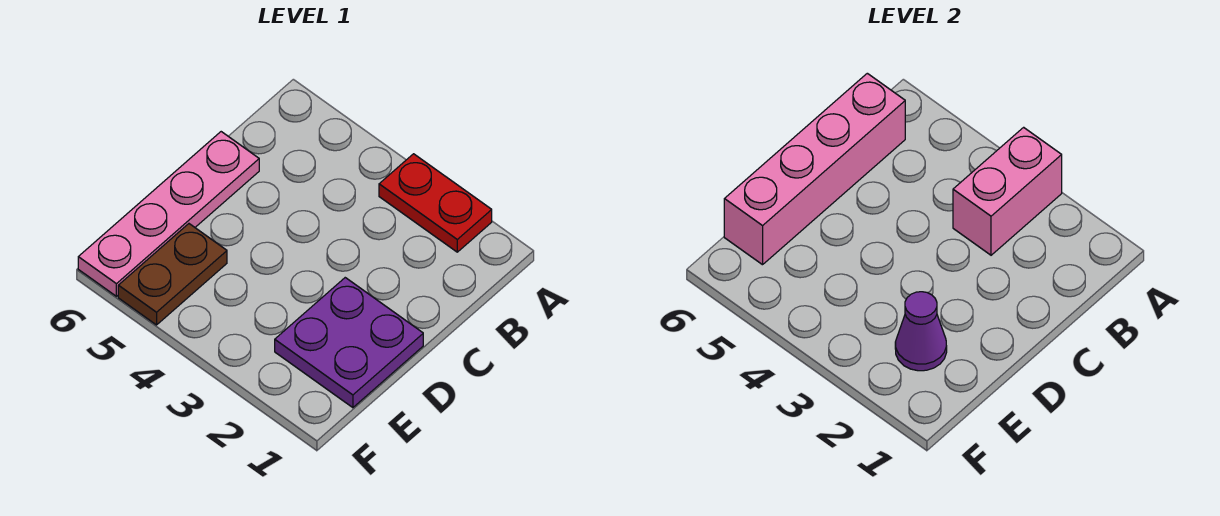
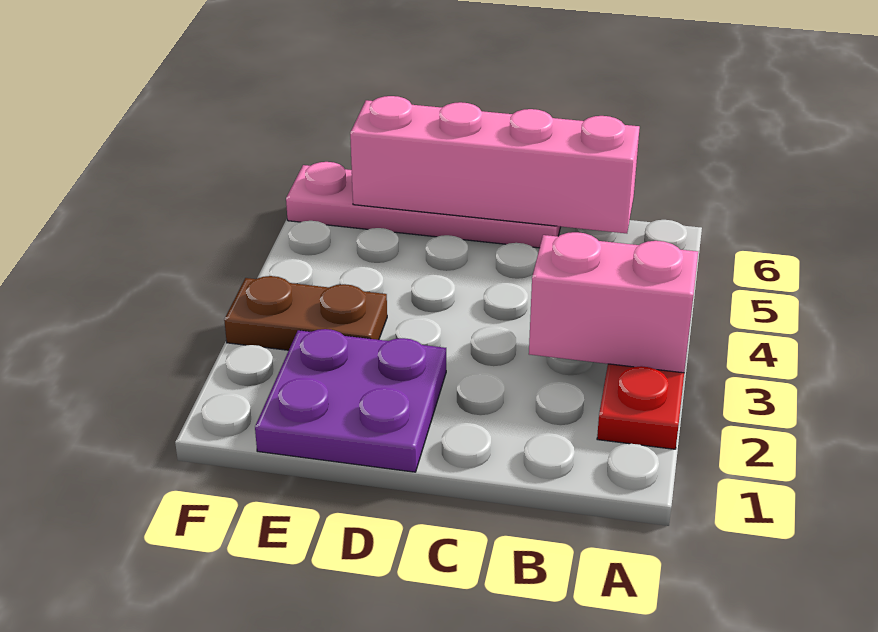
purple cone E2 level 2 -> none
brown plate E5:F5 level 1 -> brown plate E3:F3 level 1

